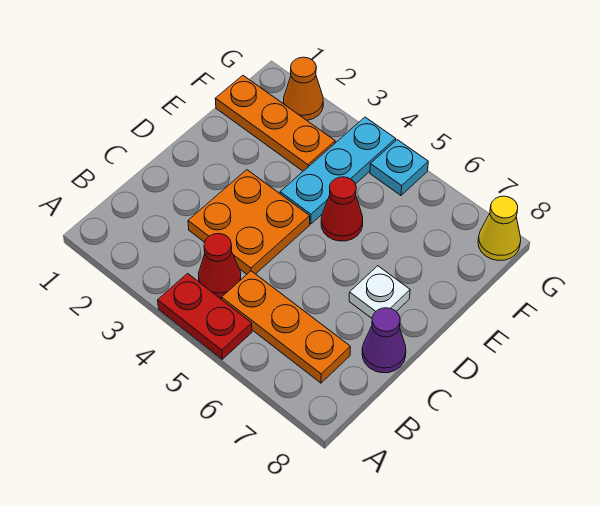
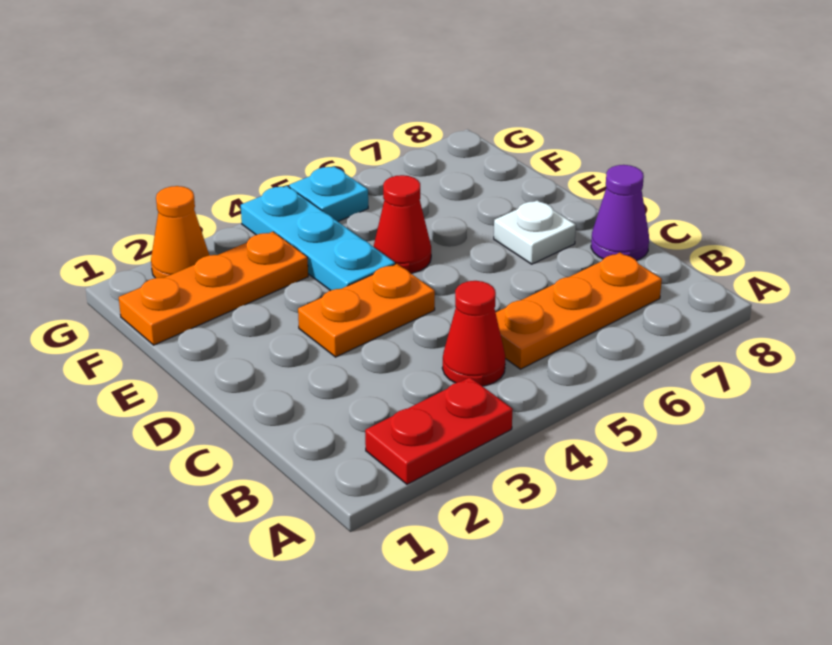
red plate A4:A5 level 1 -> red plate A2:A3 level 1
orange plate C3:D4 level 1 -> orange plate D3:D4 level 1
yellow cone G8 level 1 -> none

